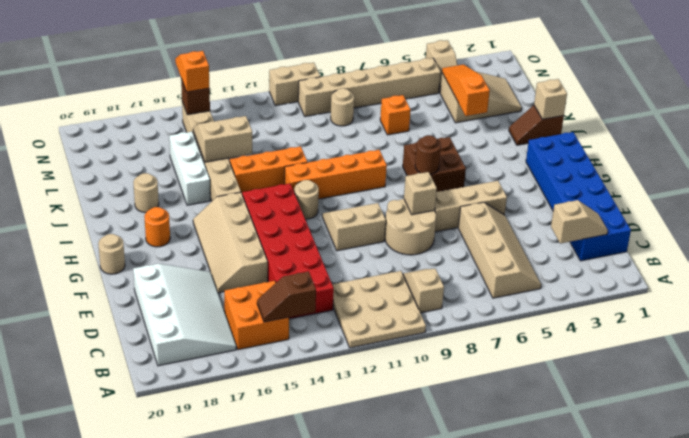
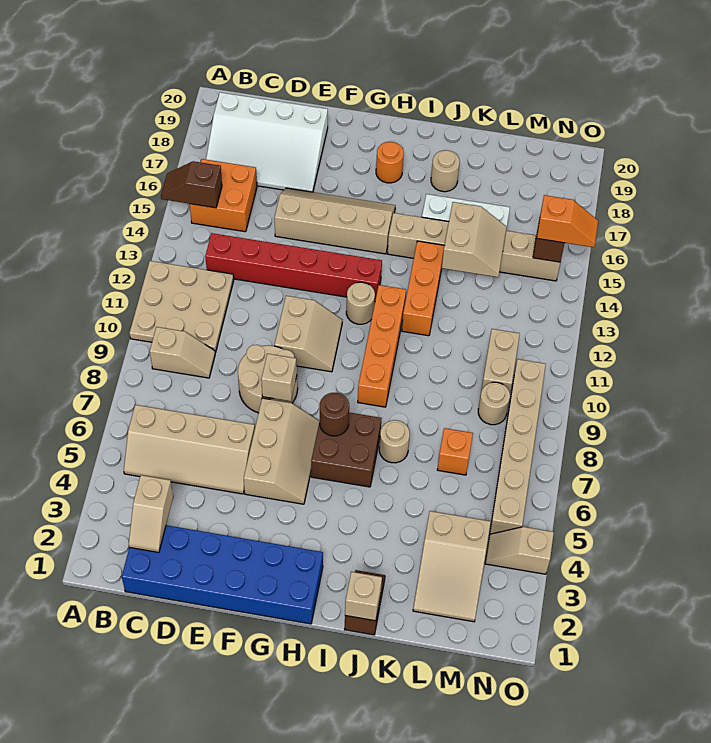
brown slope B14:B15 level 2 top 14 -> brown slope A15:B15 level 2 top B
red brick C13:H14 level 1 -> red brick C13:H13 level 1
tan round brick G20 level 1 -> tan round brick J7 level 1
orange slope K4:M4 level 2 top K -> none
tan brick O10:O11 level 1 -> tan brick M10:M11 level 1

